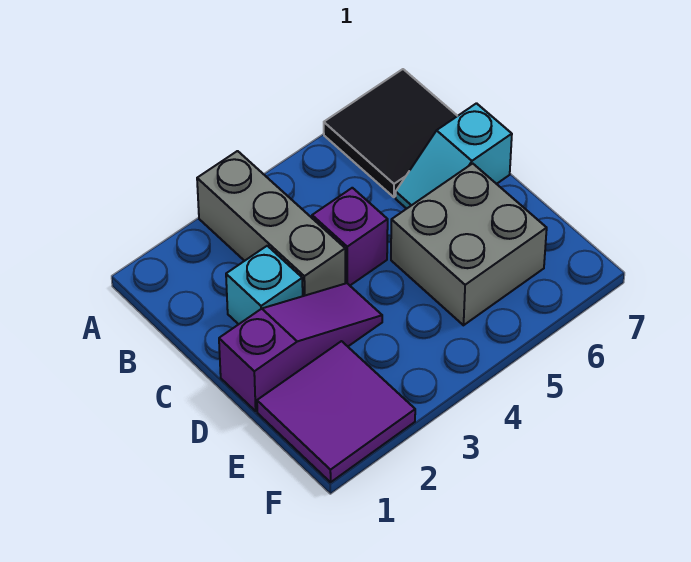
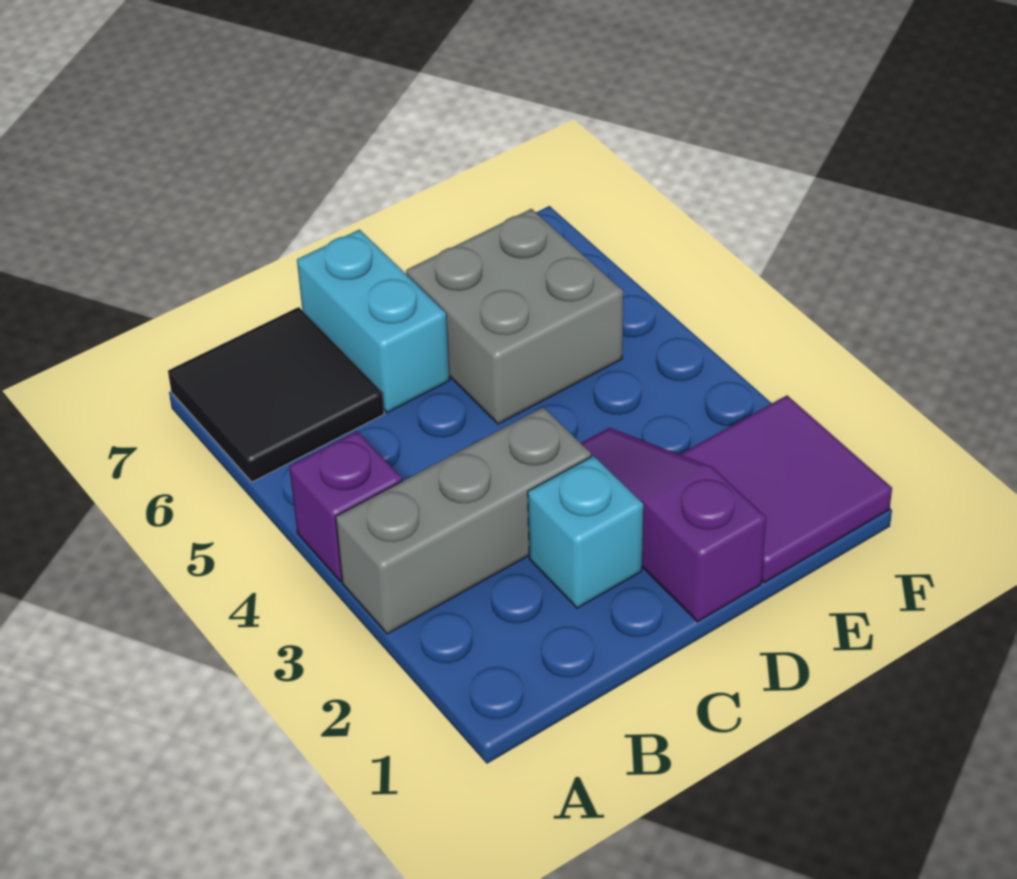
purple brick C4 level 1 -> purple brick A4 level 1
cyan slope C6:C7 level 1 top 7 -> cyan brick C6:C7 level 1

